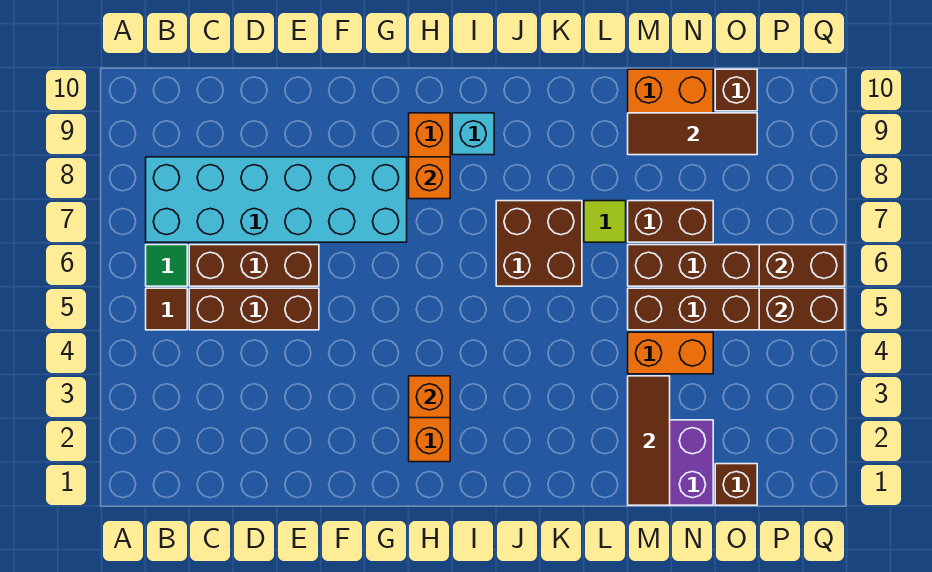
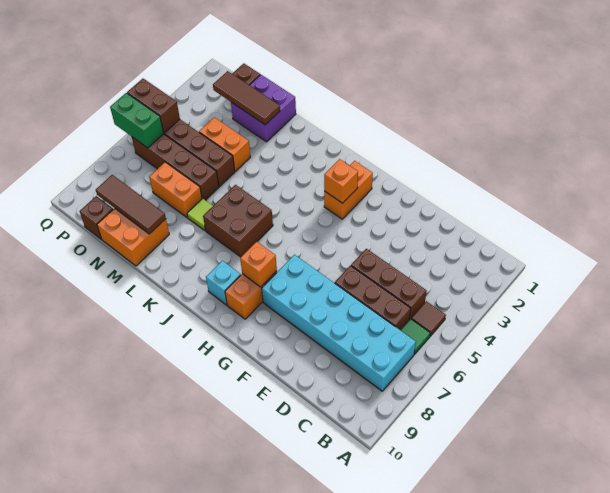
brown tile M1:M3 level 2 -> brown tile M2:O2 level 2
brown brick M7:N7 level 1 -> orange brick M7:N7 level 1
brown brick P6:Q6 level 2 -> green brick P6:Q6 level 2

